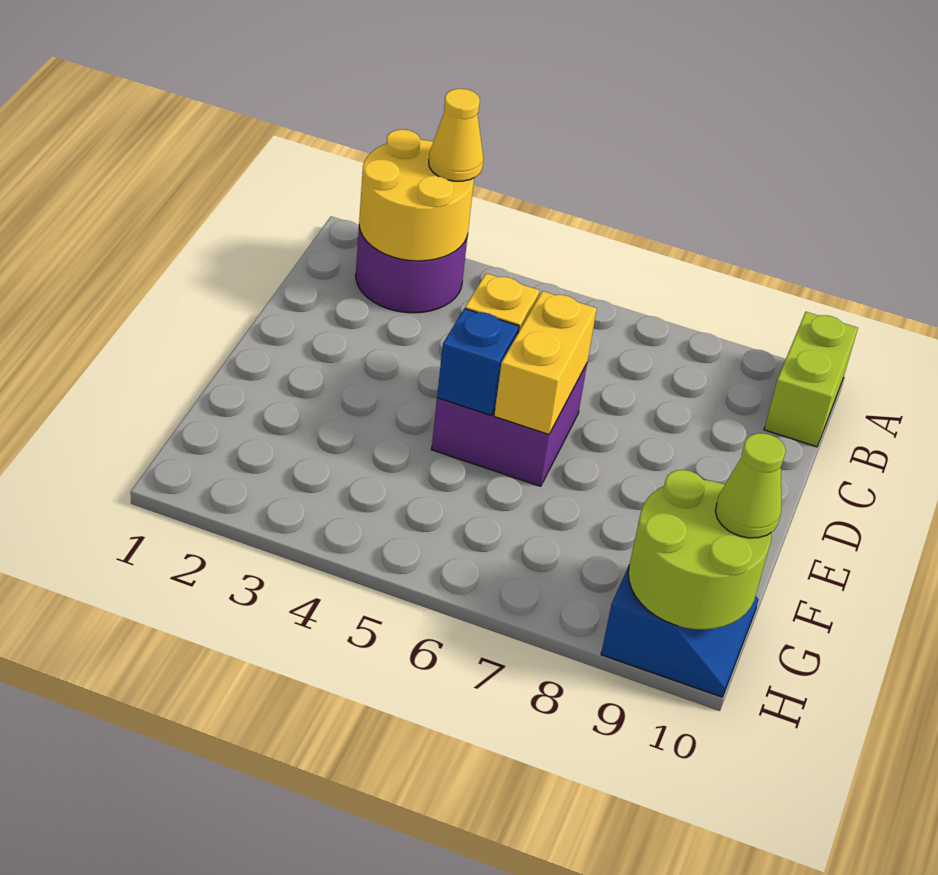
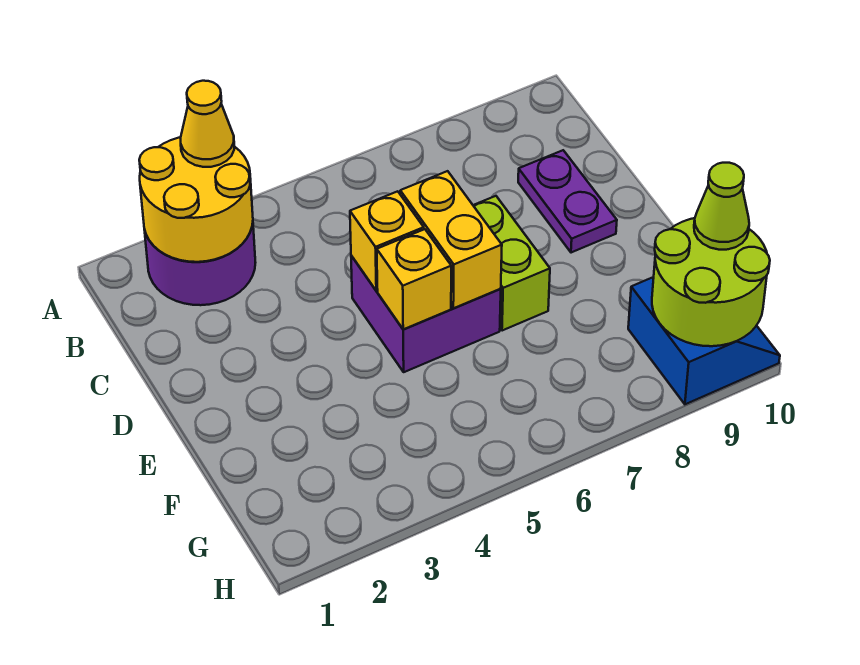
lime brick A10:B10 level 1 -> lime brick D7:E7 level 1
none -> purple plate C9:D9 level 1
blue brick E5 level 2 -> yellow brick E5 level 2

